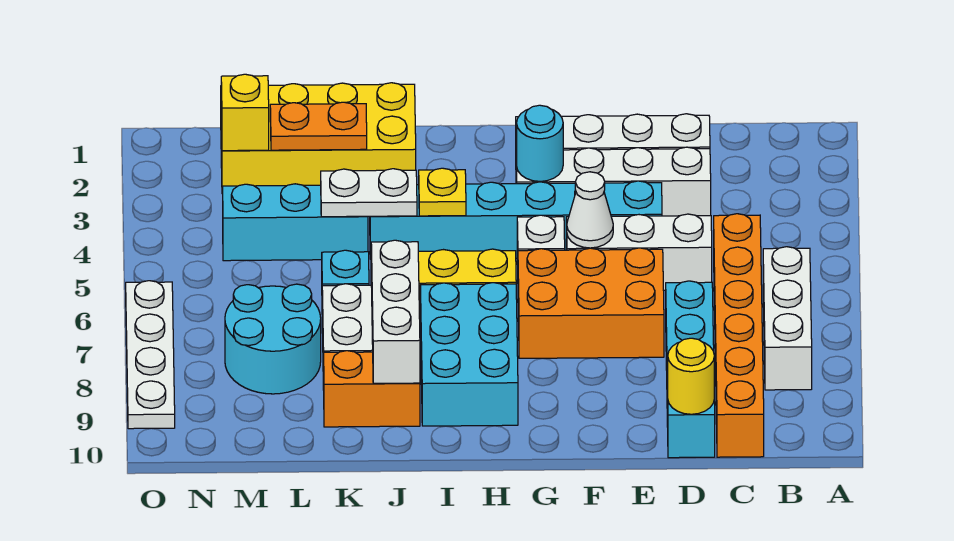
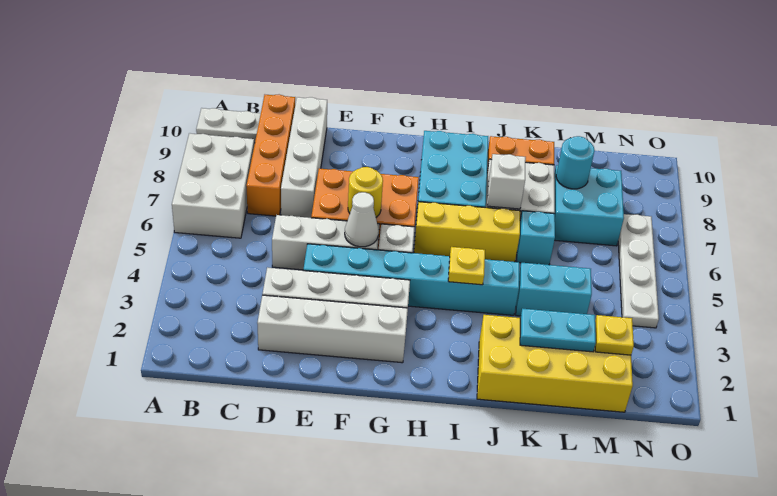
white brick B6:B8 level 1 -> white brick A6:B8 level 1
orange brick C5:C10 level 1 -> orange brick C7:C10 level 1
cyan brick D7:D10 level 1 -> white brick D7:D10 level 1
yellow round brick D10 level 2 -> yellow round brick F6 level 2
cyan round brick G3 level 2 -> cyan round brick L8 level 2
white plate J4:K4 level 2 -> white plate A10:B10 level 1
white brick J7:J9 level 2 -> white brick J7 level 2
orange plate K2:L2 level 2 -> cyan plate K2:L2 level 2
cyan brick K4:M4 level 1 -> cyan brick K4:L4 level 1
cyan round brick L7:M8 level 1 -> cyan brick L7:M8 level 1
yellow brick M2 level 2 -> yellow plate M2 level 2
white plate O6:O9 level 1 -> white plate N4:N7 level 1

